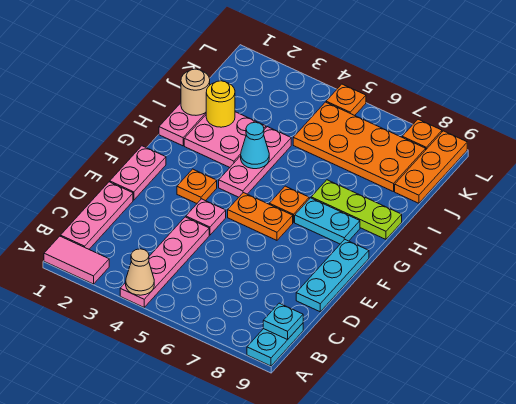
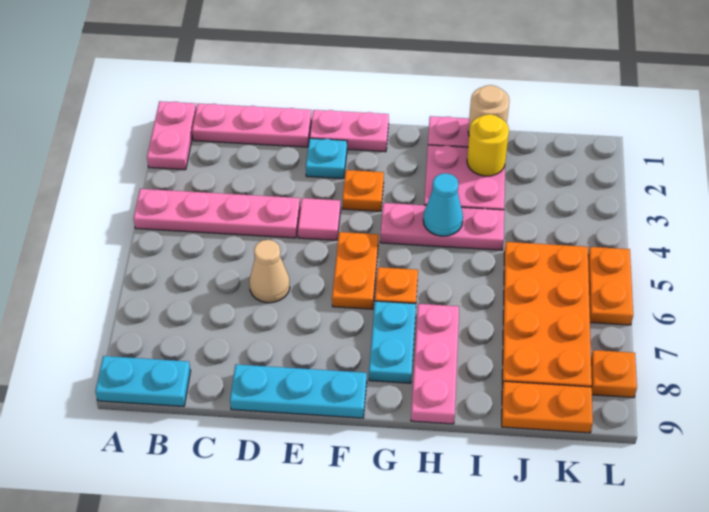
pink tile A1:A2 level 1 -> pink plate A1:A2 level 1
tan cone A4 level 2 -> tan cone D6 level 1
cyan plate B9 level 2 -> cyan plate E2 level 1
pink plate E4 level 1 -> pink tile E4 level 1
lime plate H7:H9 level 1 -> pink plate H7:H9 level 1
orange plate J9:L9 level 1 -> orange plate J9:K9 level 1
orange plate L5 level 1 -> orange plate L5:L6 level 1

